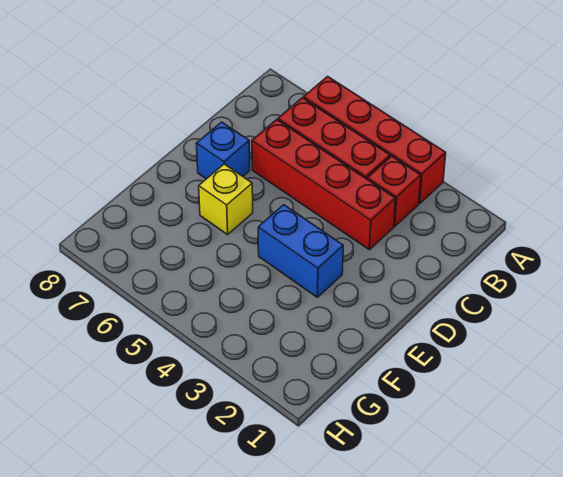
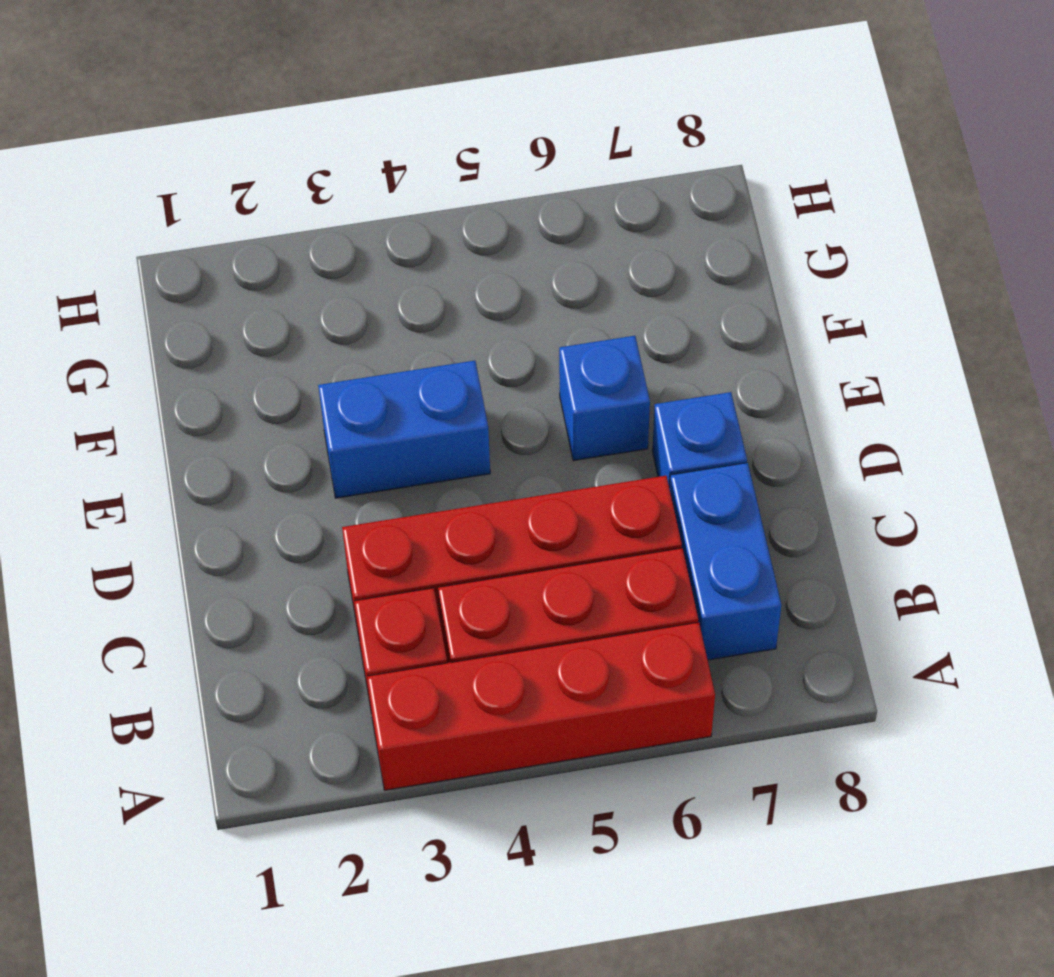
none -> blue brick B7:C7 level 1
yellow brick E6 level 1 -> blue brick E6 level 1

